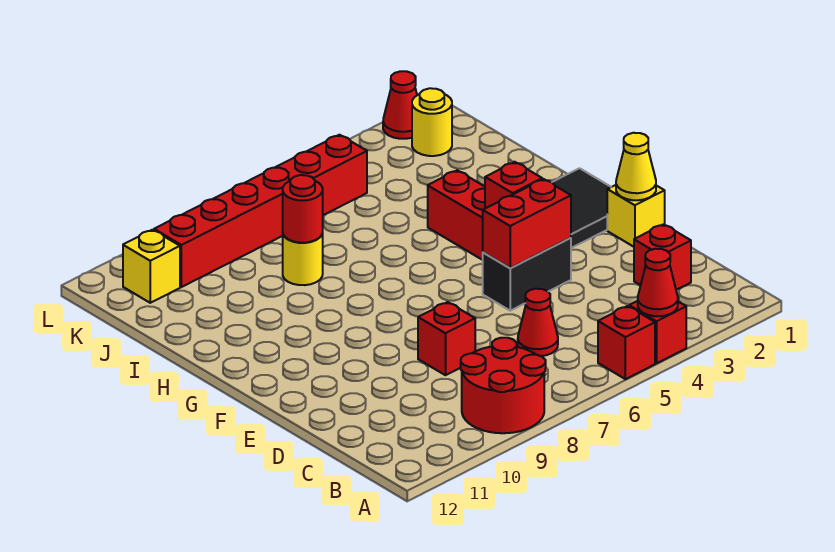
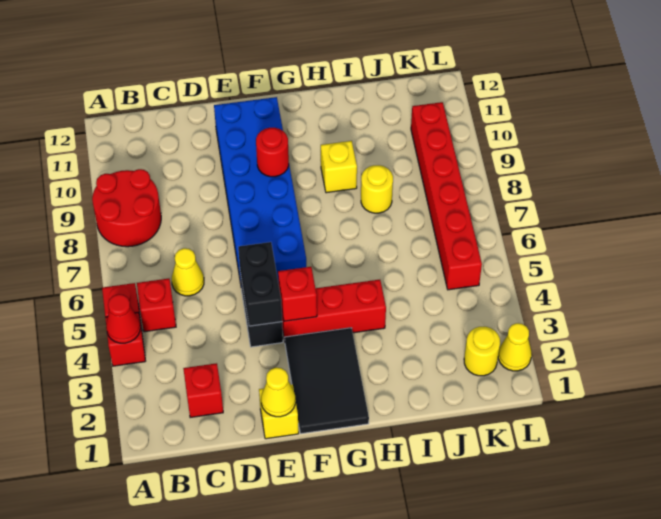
red cone C6 level 1 -> yellow cone C6 level 1
red brick D8 level 1 -> red brick B5 level 1
red brick E4:E5 level 2 -> black brick E4:E5 level 2
none -> blue brick E6:F11 level 1
red round brick I8 level 2 -> red round brick F9 level 2
yellow brick K11 level 1 -> yellow brick H9 level 1
red cone L2 level 1 -> yellow cone L2 level 1

